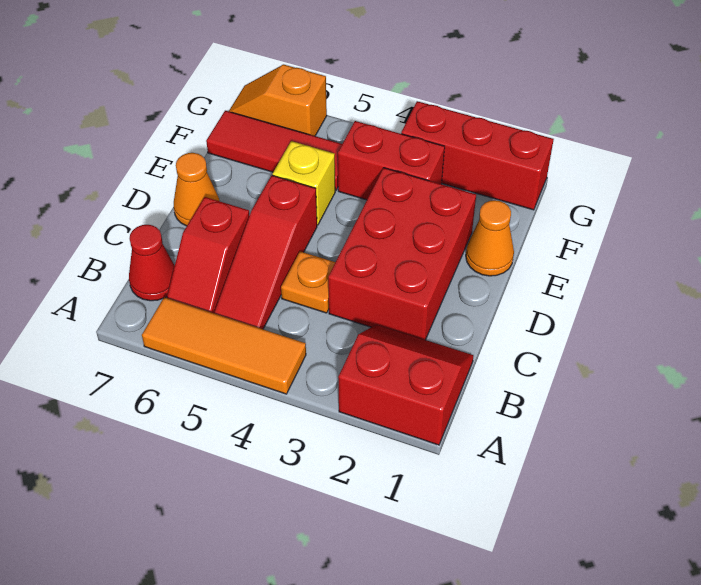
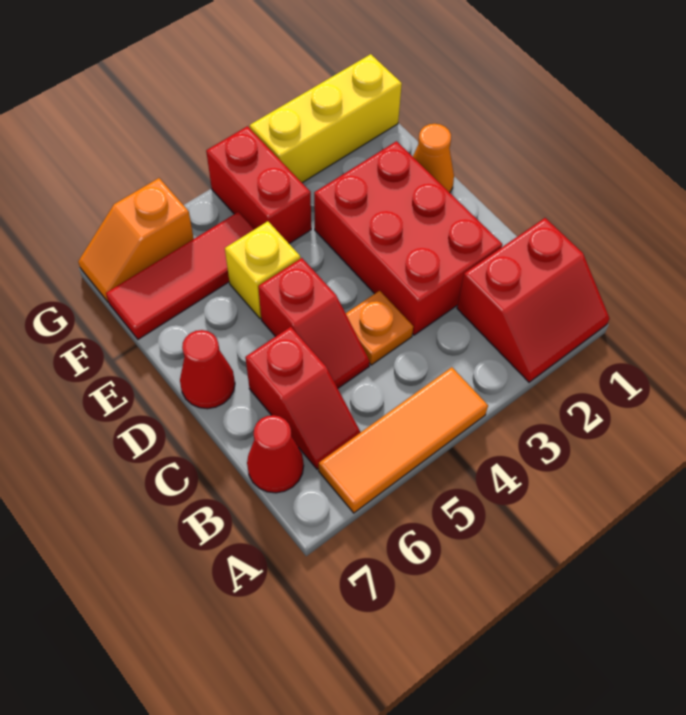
red slope A1:B2 level 1 top A -> red slope A1:B2 level 1 top B
red slope B5:D5 level 1 top D -> red slope C5:D5 level 1 top D
orange cone D7 level 1 -> red cone D7 level 1
red brick F3:F4 level 1 -> red brick F4:G4 level 1
red brick G1:G3 level 1 -> yellow brick G1:G3 level 1

